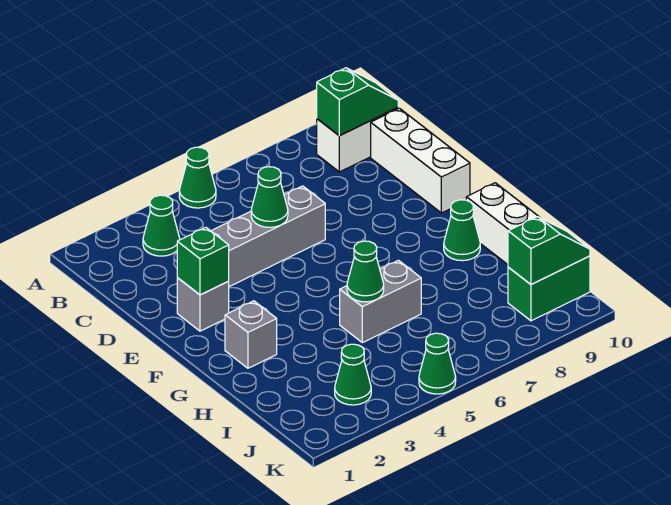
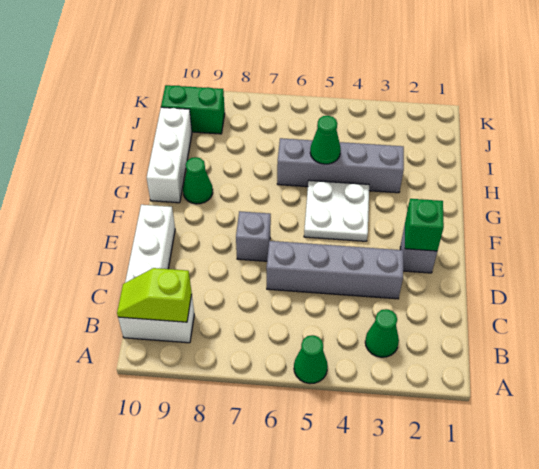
green slope B9:B10 level 2 top 9 -> lime slope B9:B10 level 2 top 9
green cone D5 level 2 -> none
none -> white plate F4:G5 level 1
grey brick G2 level 1 -> grey brick E7 level 1
grey brick H5:H6 level 1 -> grey brick H3:H6 level 1
green cone J3 level 1 -> none
green slope J9:J10 level 2 top 9 -> none
green cone K5 level 1 -> none

